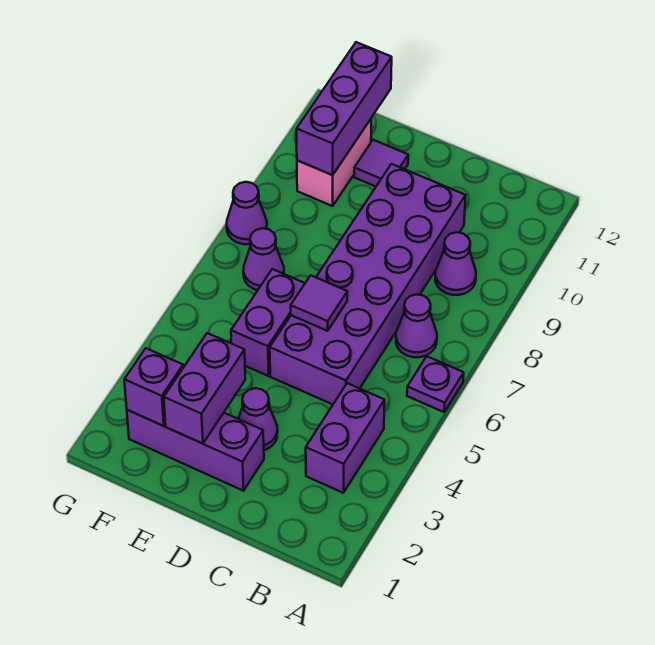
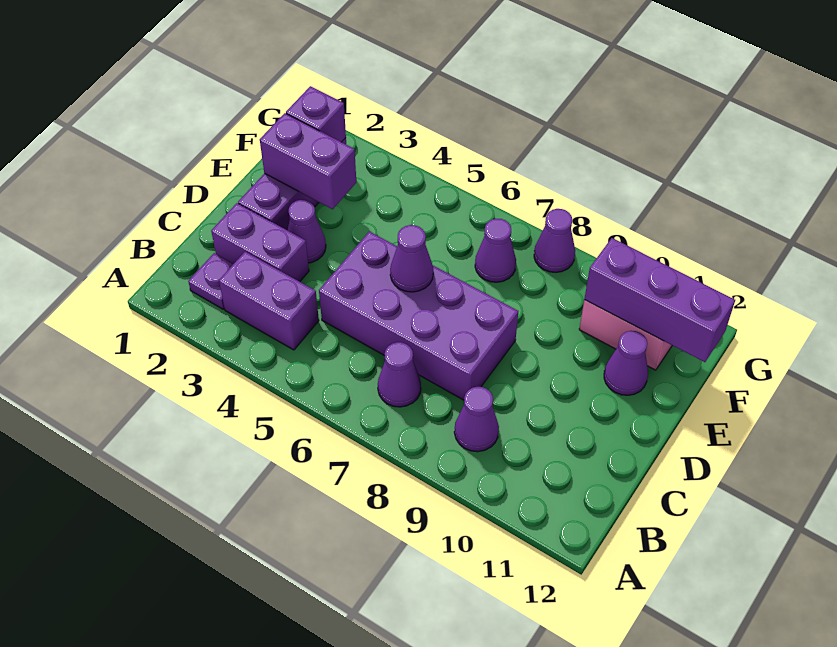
purple plate A6 level 1 -> purple plate B2 level 1
purple brick C5:D10 level 1 -> purple brick C5:D8 level 1
purple tile D6 level 2 -> purple cone D6 level 2
purple brick E5:E6 level 1 -> purple brick C2:C3 level 1
purple tile E11 level 1 -> purple cone E11 level 1

